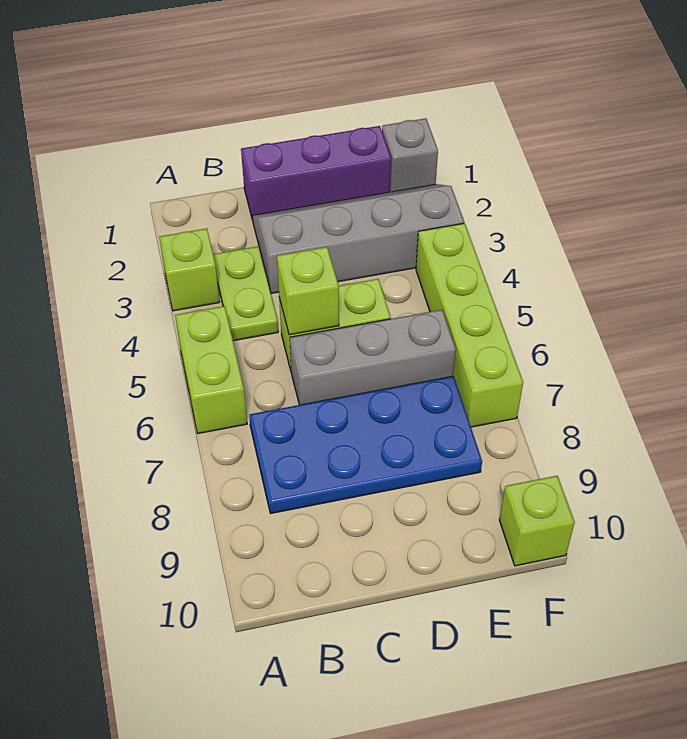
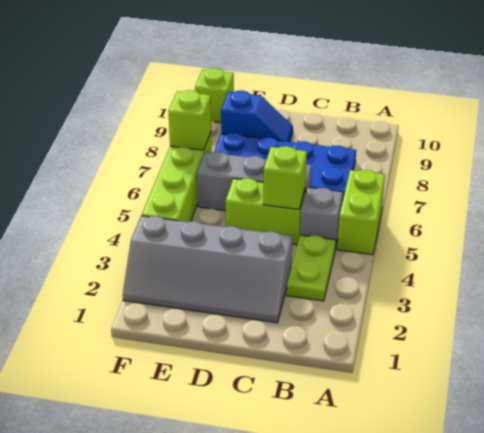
lime brick A3 level 1 -> lime brick F7 level 2
purple brick C1:E1 level 1 -> none
none -> blue slope D9:E9 level 1 top E
grey brick F1 level 1 -> grey brick B5 level 1

